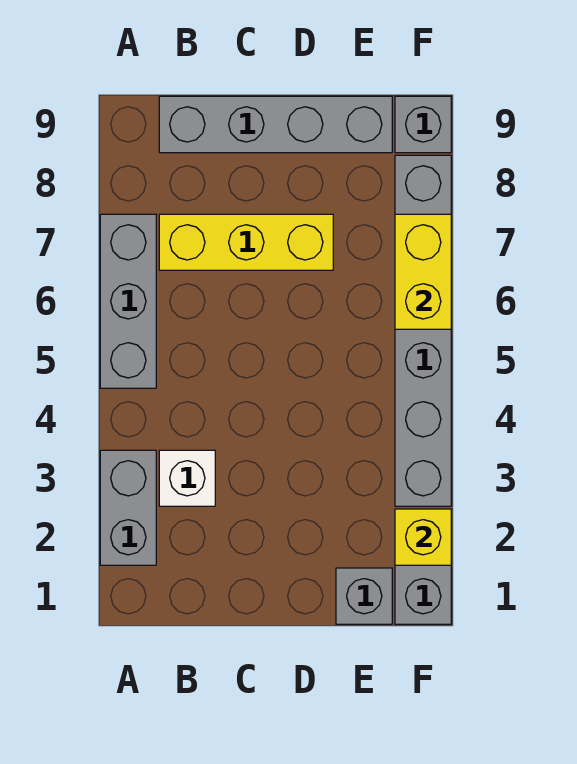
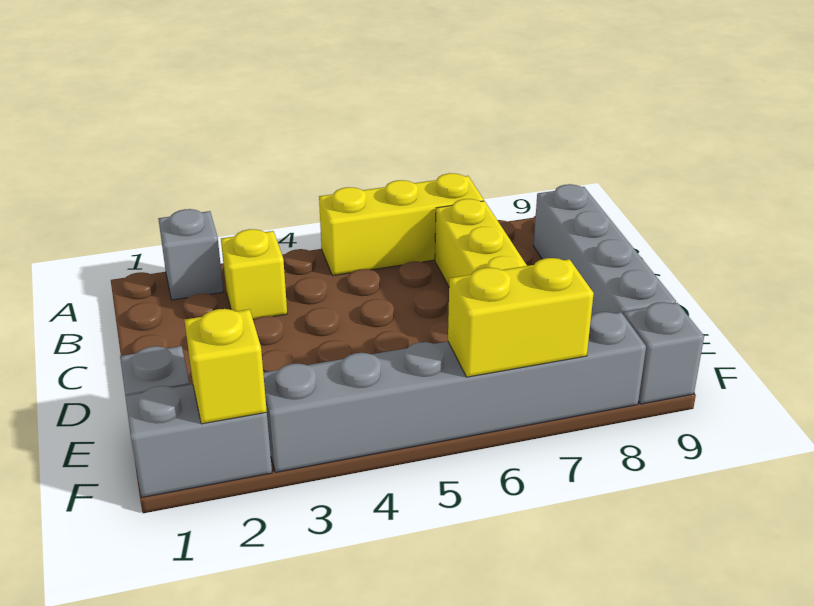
grey brick A2:A3 level 1 -> grey brick A2 level 1
grey brick A5:A7 level 1 -> yellow brick A5:A7 level 1
white brick B3 level 1 -> yellow brick B3 level 1

